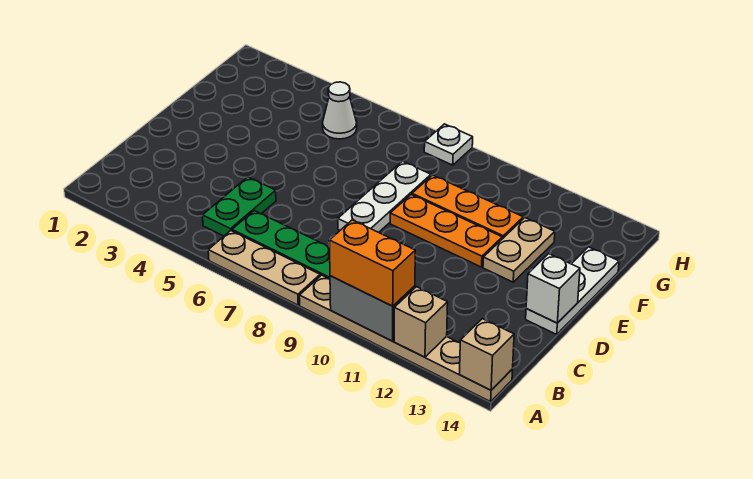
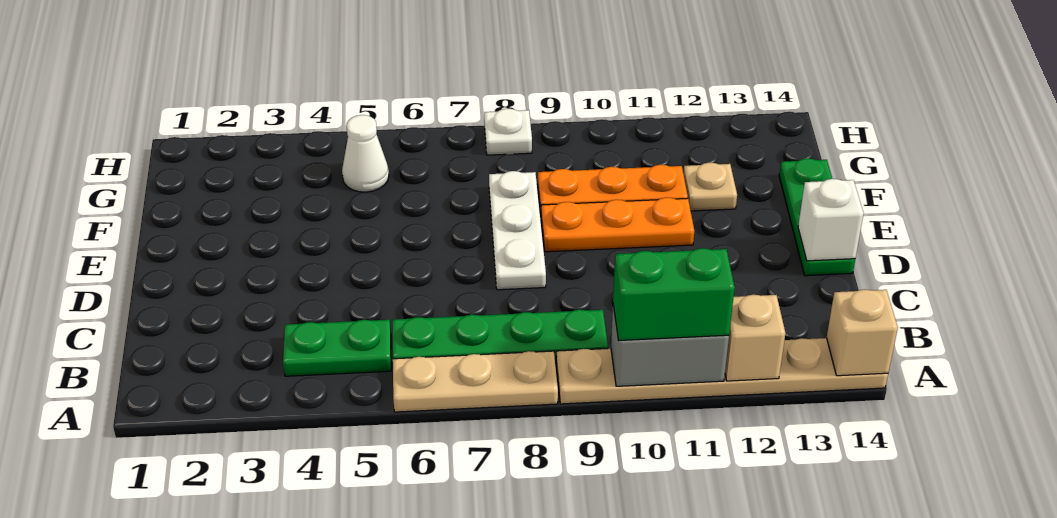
orange brick A10:A11 level 3 -> green brick A10:A11 level 3
green plate B5:C5 level 1 -> green plate B4:B5 level 1
white plate D14:F14 level 1 -> green plate D14:F14 level 1
tan plate E12:F12 level 1 -> tan plate F12 level 1

